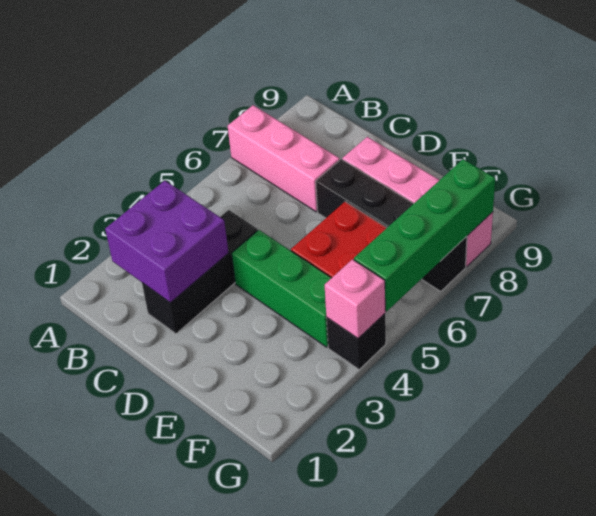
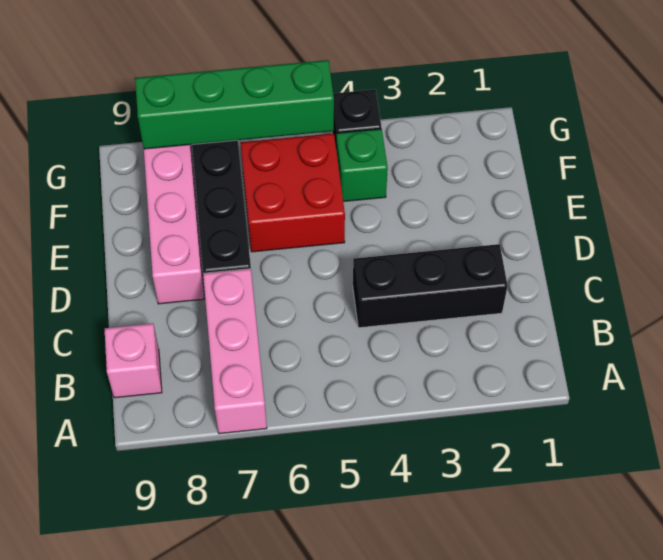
purple brick B2:C3 level 2 -> none
green brick D4:F4 level 1 -> green brick F4 level 1
pink brick G4 level 2 -> pink brick B9 level 1

